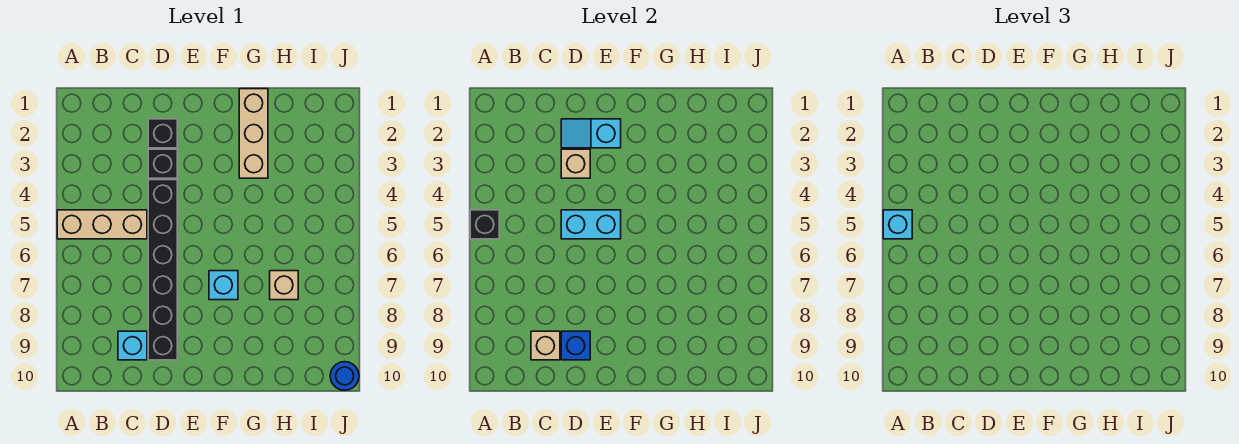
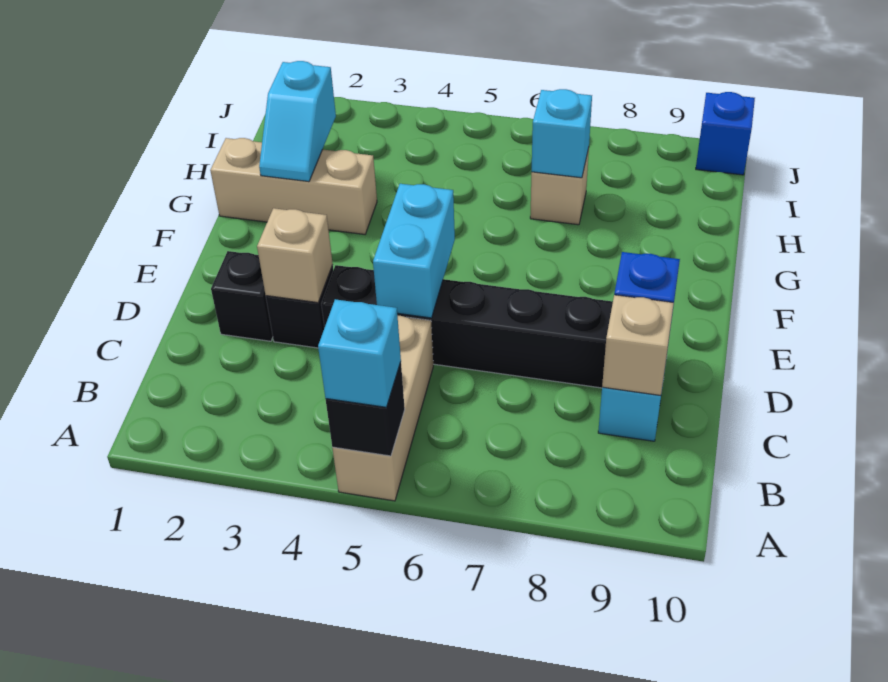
cyan slope D2:E2 level 2 top E -> cyan slope G2:H2 level 2 top H
cyan brick F7 level 1 -> cyan brick H7 level 2
blue round brick J10 level 1 -> blue brick J10 level 1

